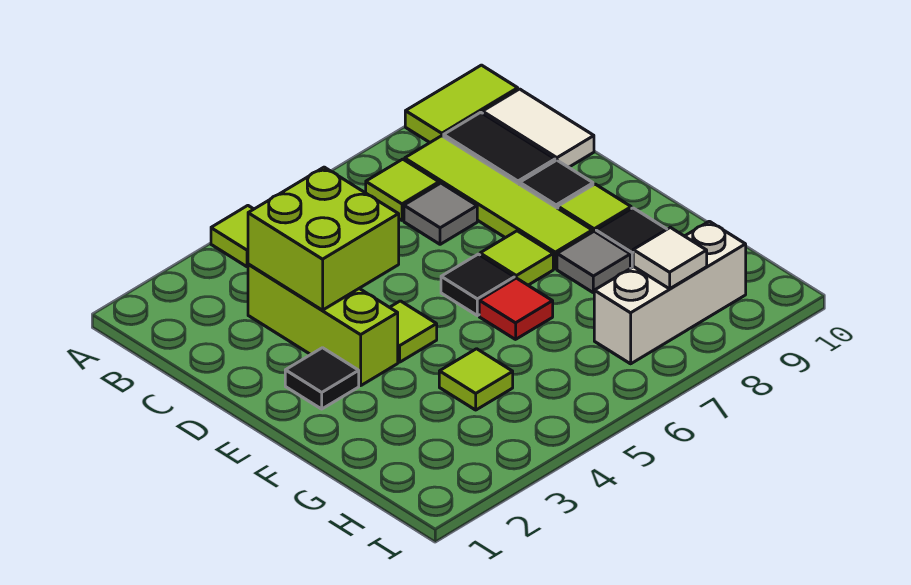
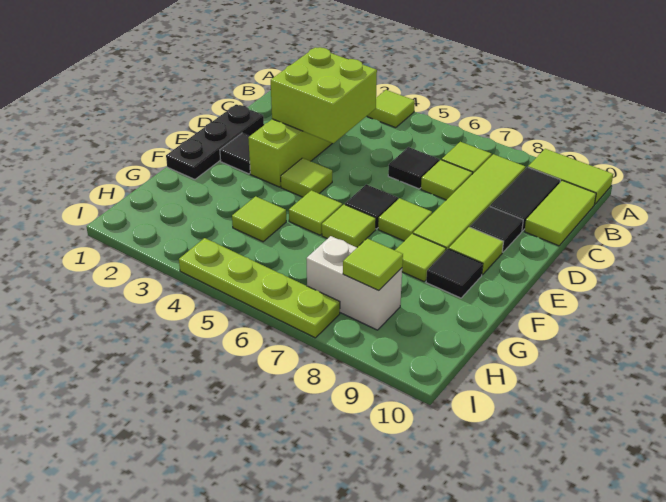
white tile B10:C10 level 1 -> lime tile B10:C10 level 1
none -> black tile C6 level 1
grey tile C7 level 1 -> lime tile C7 level 1
none -> black plate D1:F1 level 1
none -> lime tile F5 level 1
red tile F6 level 1 -> lime tile F6 level 1
grey tile F8 level 1 -> lime tile F8 level 1
white brick H7:H9 level 1 -> white brick H7:H8 level 1
white tile H8 level 2 -> lime tile H8 level 2
none -> lime plate I4:I7 level 1

